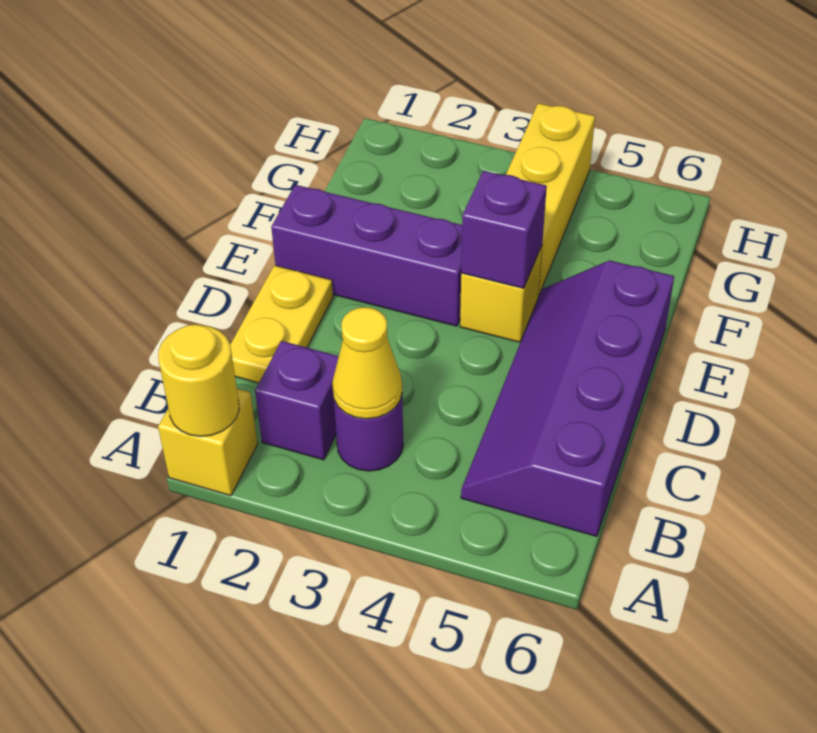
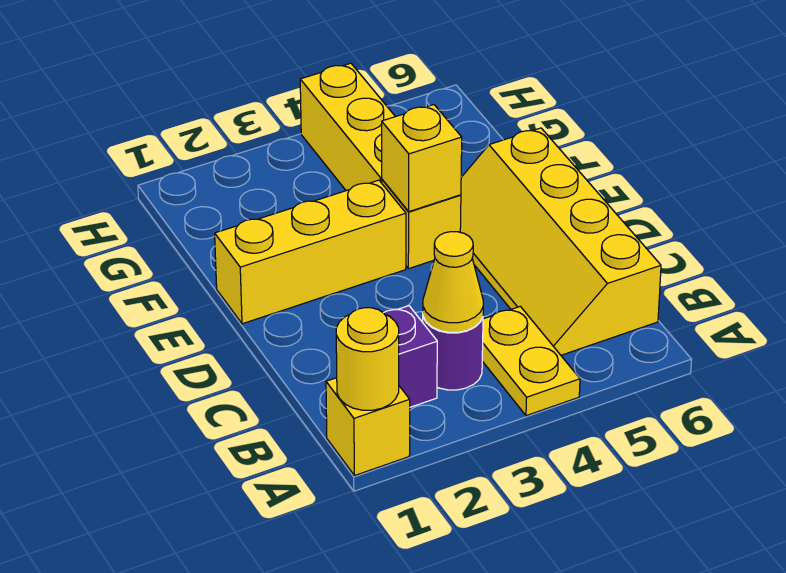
purple slope B5:E6 level 1 top 6 -> yellow slope B5:E6 level 1 top 6
yellow plate C1:D1 level 1 -> yellow plate A4:B4 level 1
purple brick E1:E3 level 1 -> yellow brick E1:E3 level 1
purple brick E4 level 2 -> yellow brick E4 level 2

